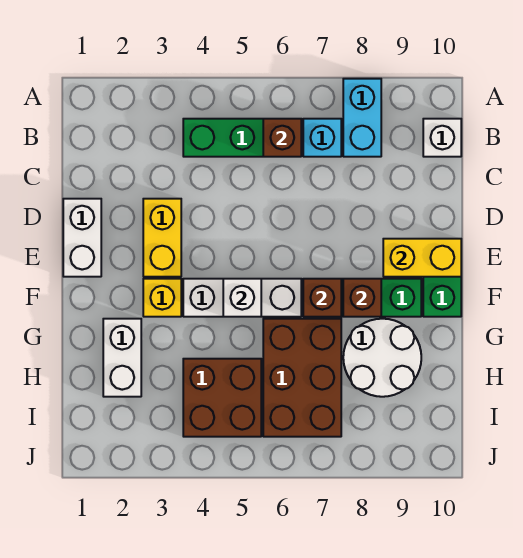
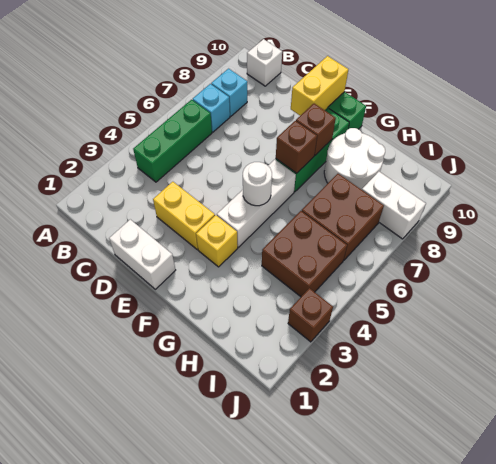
cyan brick A8:B8 level 1 -> cyan brick B8 level 1
brown brick B6 level 2 -> brown brick J3 level 1
white brick F5 level 2 -> white round brick F5 level 2
white brick G2:H2 level 1 -> white brick I8:J8 level 1
brown brick G6:I7 level 1 -> brown brick H6:I7 level 1

